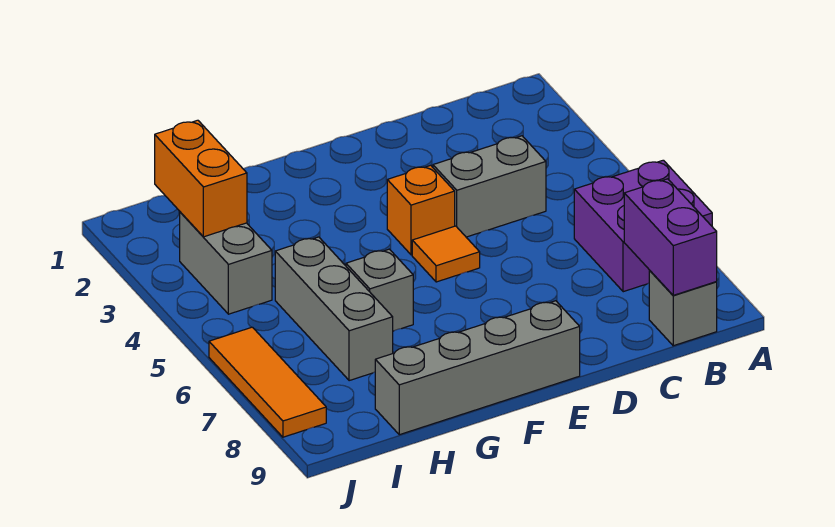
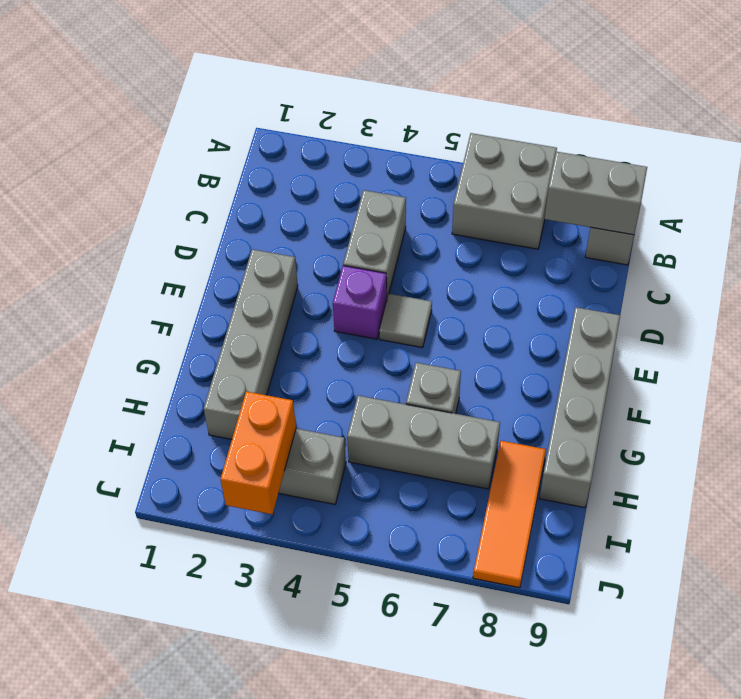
purple brick A6:B7 level 1 -> grey brick A6:B7 level 1
purple brick B8:B9 level 2 -> grey brick B8:B9 level 2
none -> grey brick E2:H2 level 1
orange brick E4 level 1 -> purple brick E4 level 1
orange tile E5 level 1 -> grey tile E5 level 1
orange brick I2:I3 level 2 -> orange brick I3:J3 level 2
orange tile J6:J8 level 1 -> orange tile H8:J8 level 1

